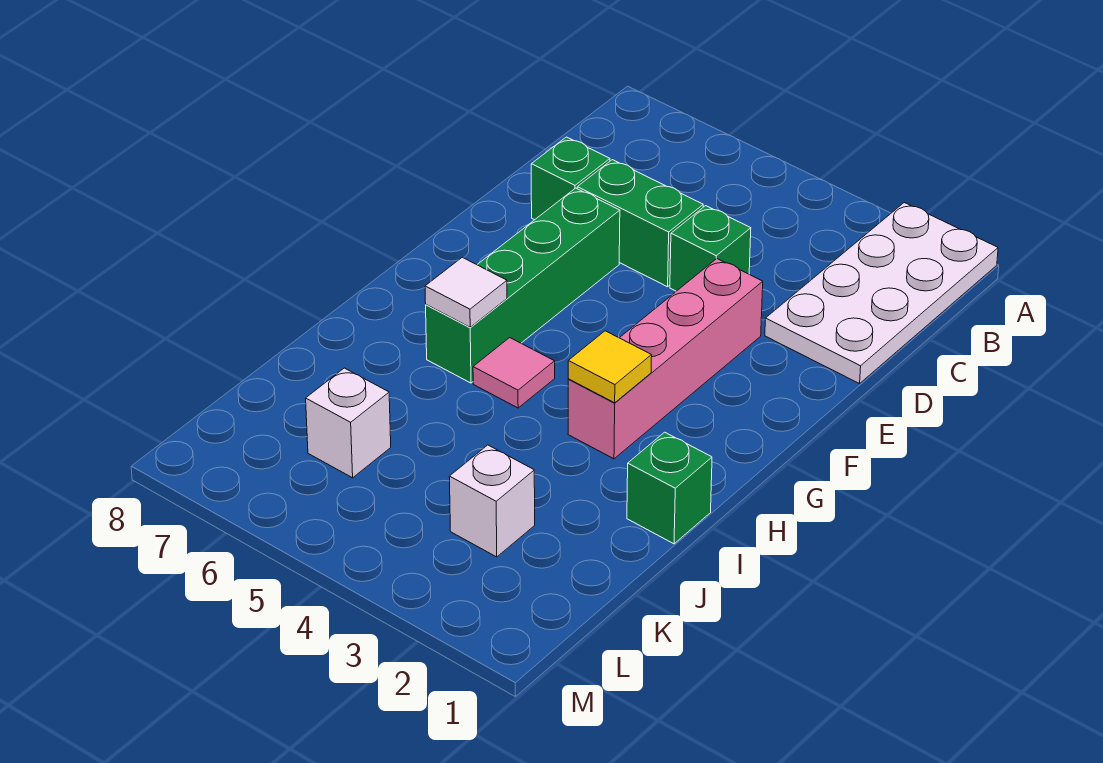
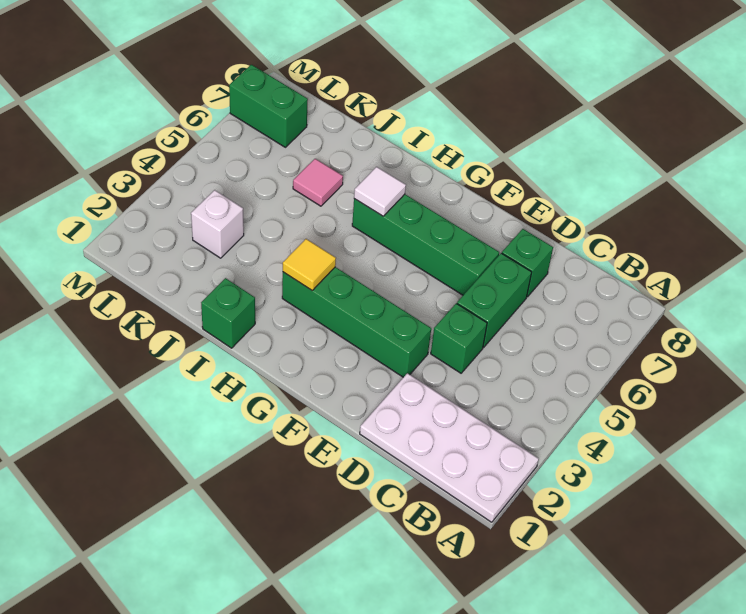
pink brick E3:H3 level 1 -> green brick E3:H3 level 1
pink tile H5 level 1 -> pink tile J6 level 1
white brick K6 level 1 -> none
none -> green brick L7:M7 level 1

